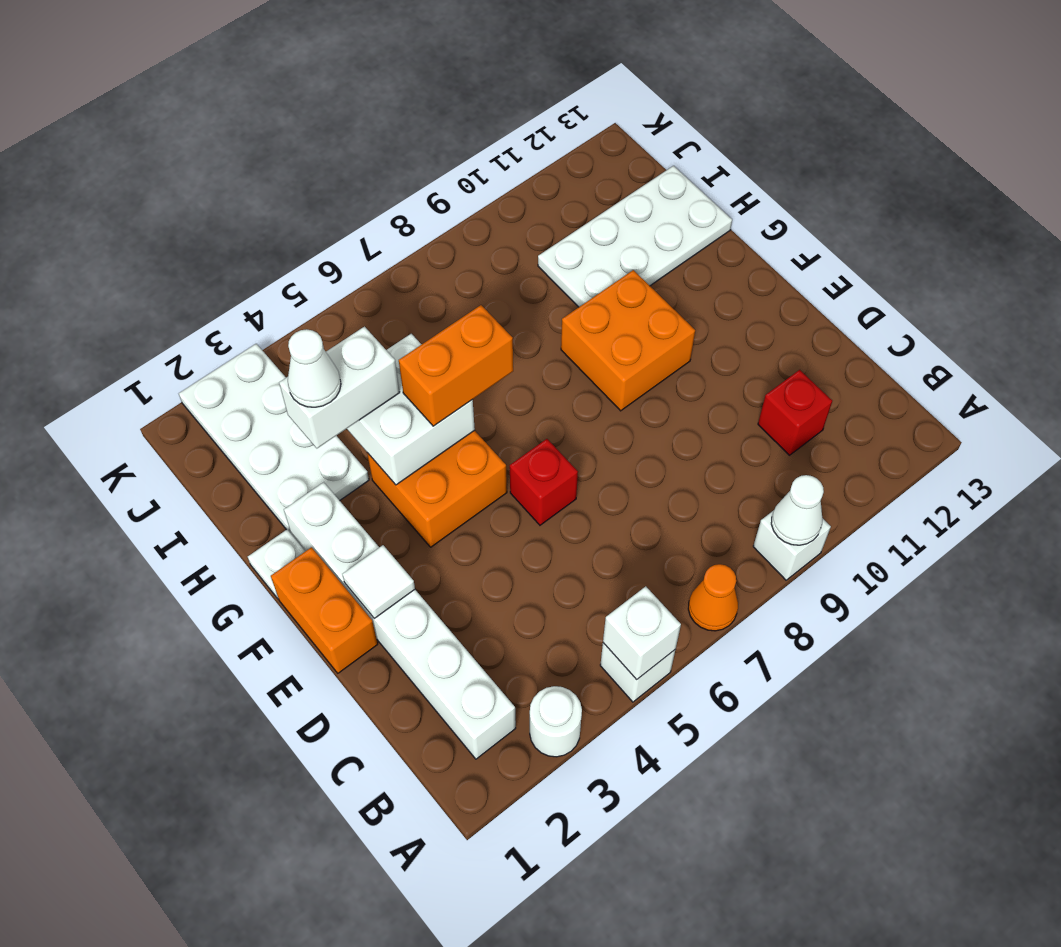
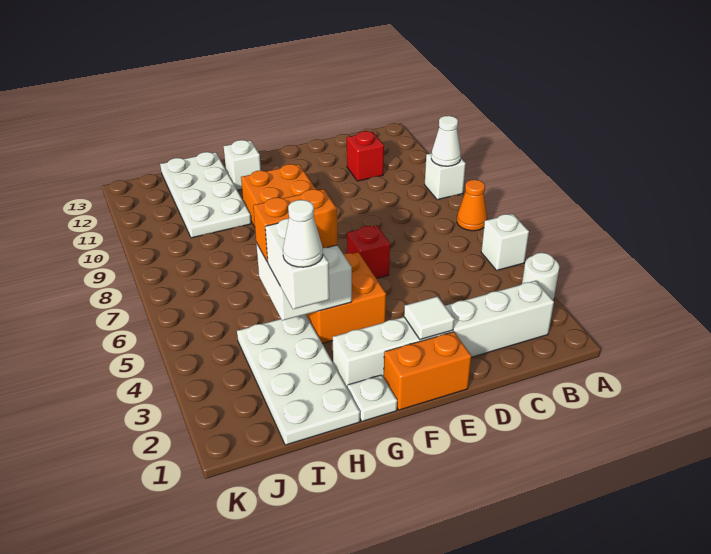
white brick A5 level 2 -> white brick G12 level 1
orange brick G5:G6 level 3 -> orange brick G5:H5 level 3
white plate H2:K3 level 1 -> white plate H1:I4 level 1

